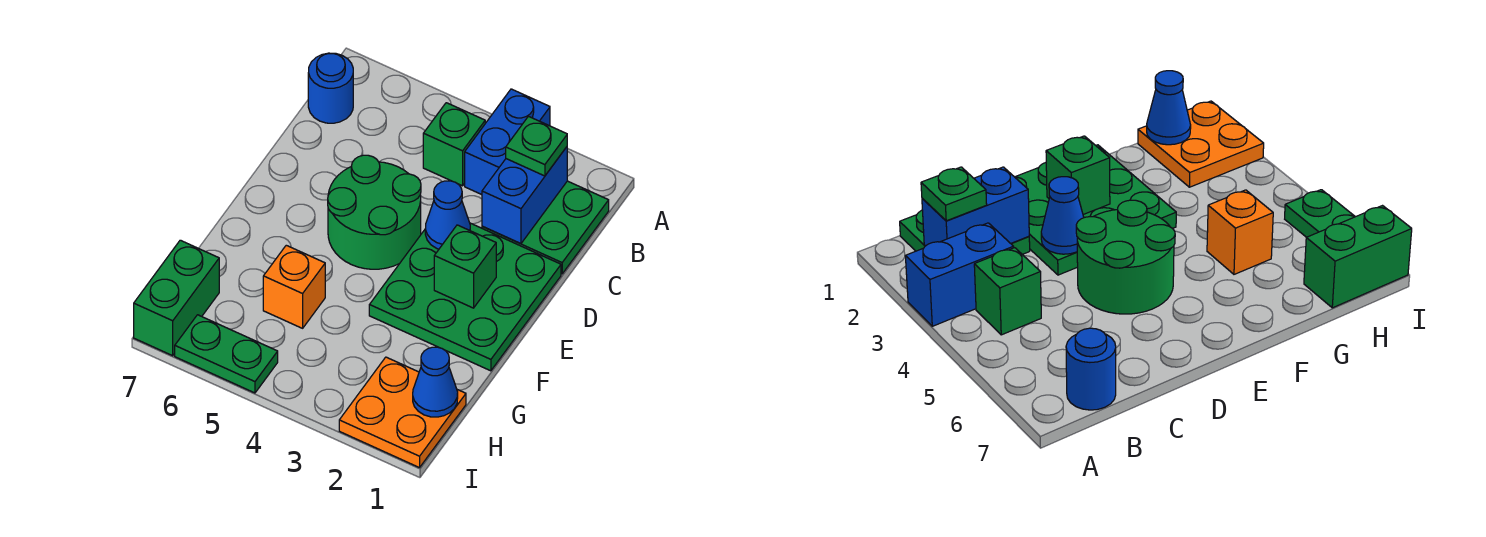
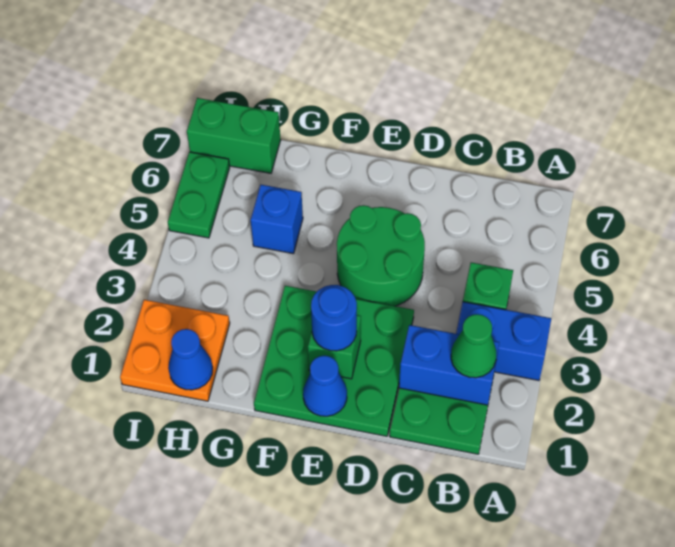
green plate B2 level 3 -> green cone B2 level 3
blue round brick B7 level 1 -> blue round brick E2 level 3
blue cone D3 level 2 -> blue cone E1 level 2
orange brick G5 level 1 -> blue brick G5 level 1

